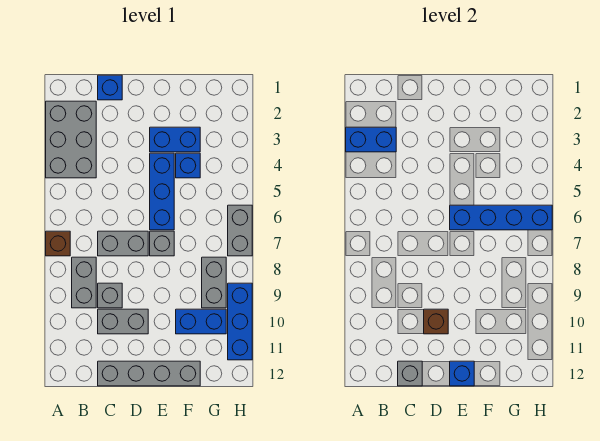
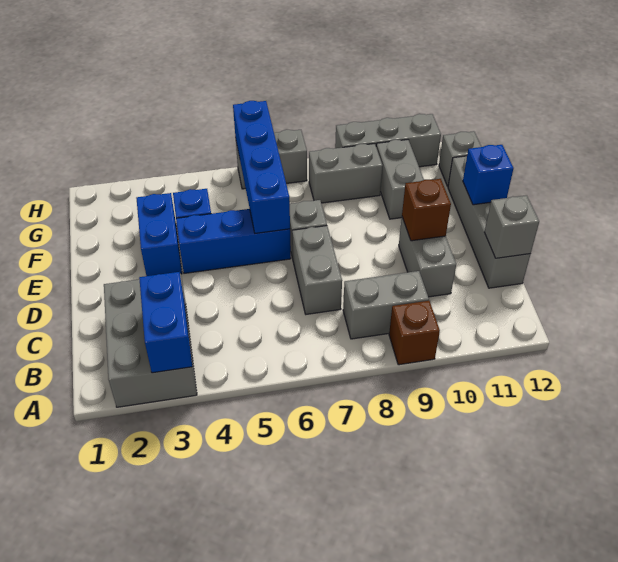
grey brick A2:B4 level 1 -> grey brick A2:C3 level 1
brown brick A7 level 1 -> brown brick A9 level 1
blue brick C1 level 1 -> none
grey brick C9 level 1 -> grey brick G12 level 1
blue brick F10:G10 level 1 -> grey brick F10:G10 level 1
blue brick H9:H11 level 1 -> grey brick H9:H11 level 1

